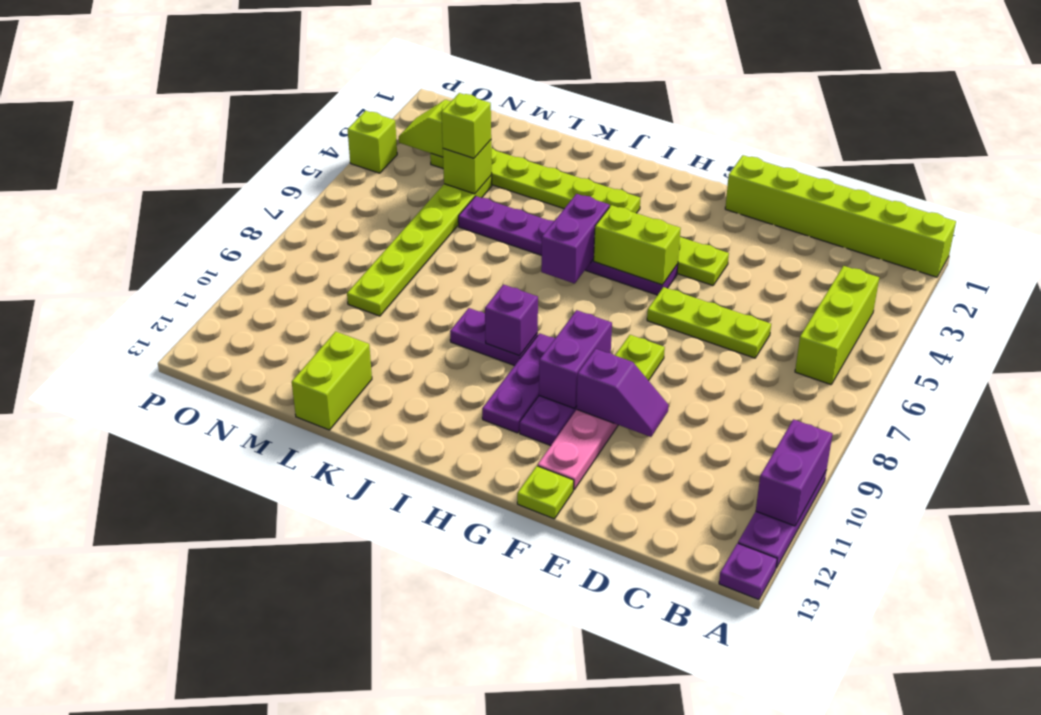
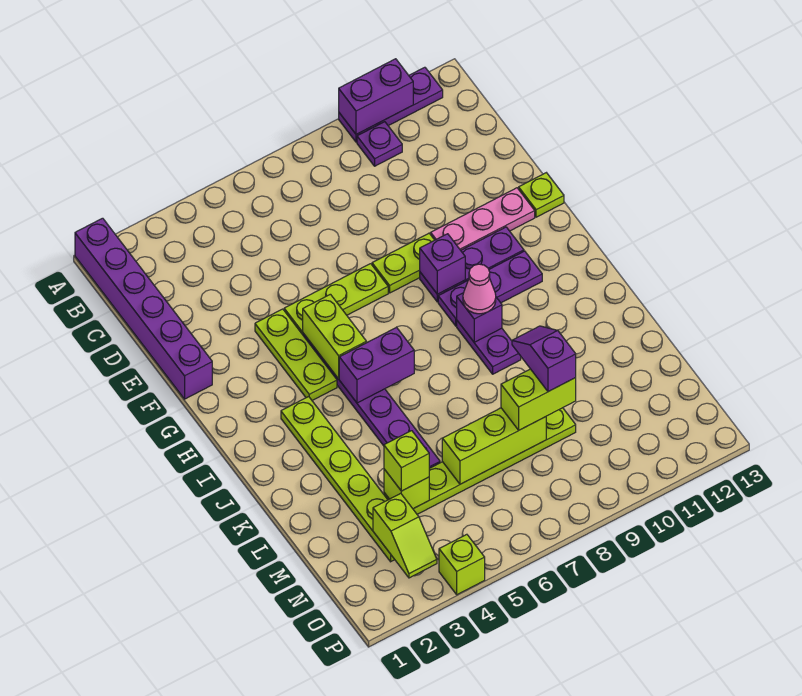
lime brick A1:F1 level 1 -> purple brick A1:F1 level 1
purple plate A13 level 1 -> purple plate B10 level 1
lime brick B4:B6 level 1 -> lime brick M6:M8 level 2
lime plate D6:F6 level 1 -> lime plate F5:F7 level 1
purple slope E10:F10 level 2 top F -> purple slope L9:M9 level 4 top M
purple brick G9:G10 level 2 -> purple brick G9 level 2
none -> pink cone I9 level 3
lime brick L12:L13 level 1 -> lime brick M8:M9 level 3

